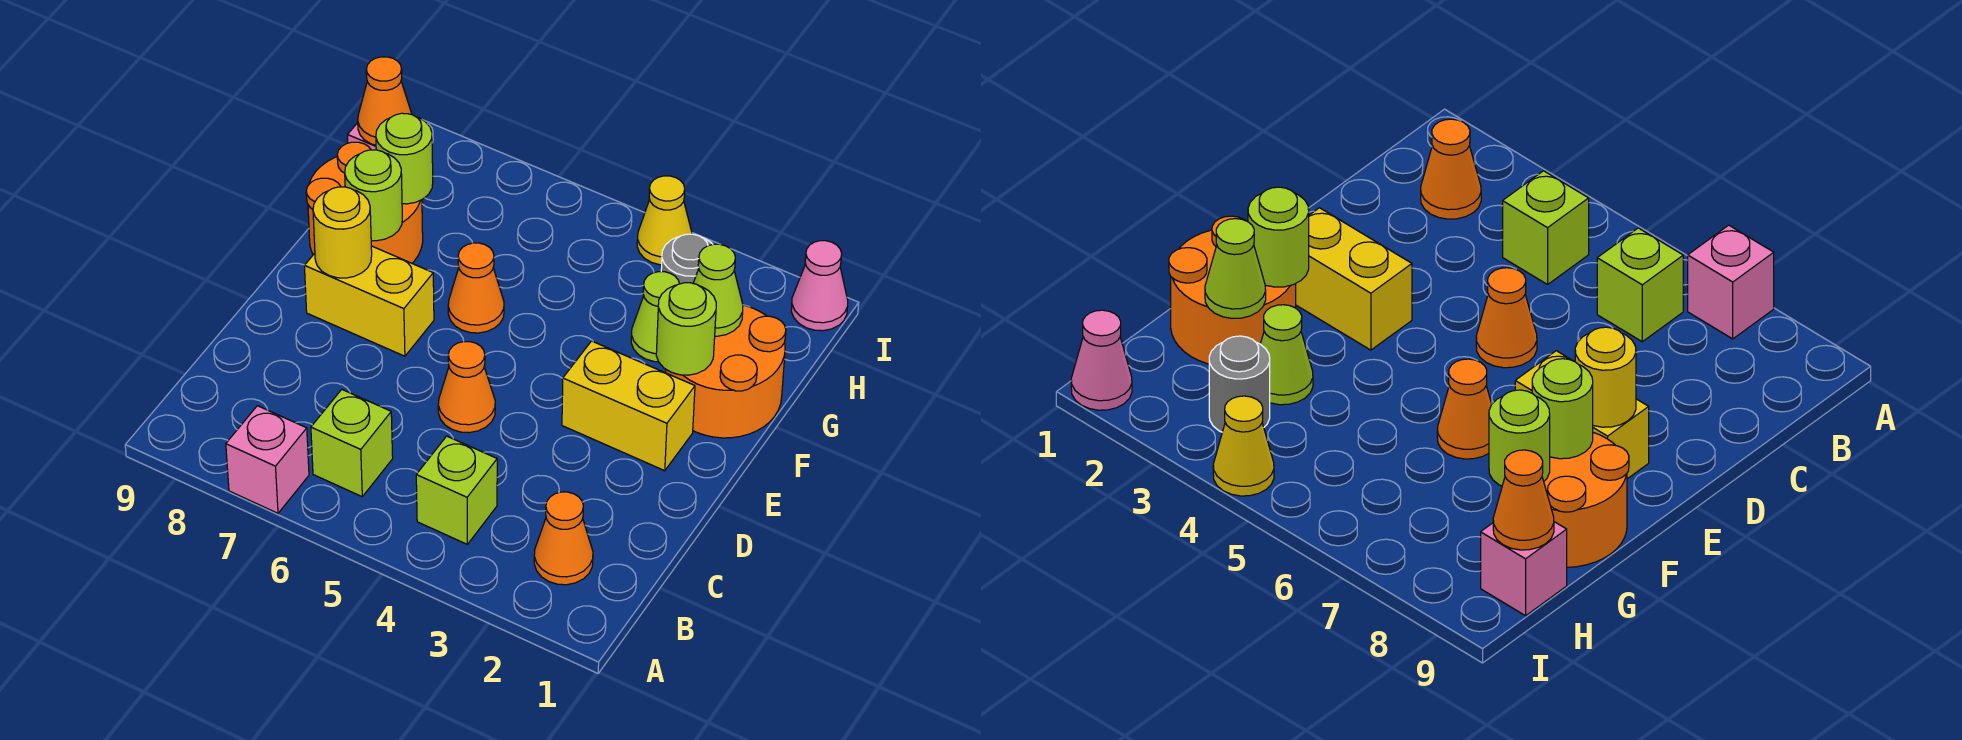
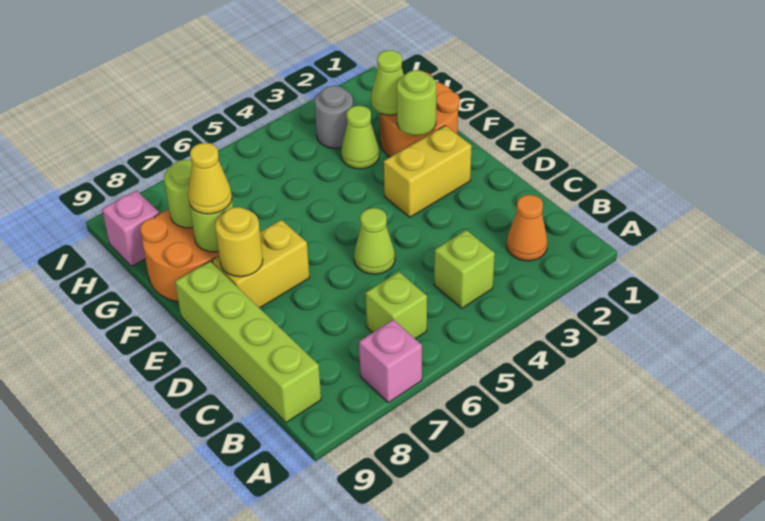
none -> lime brick B9:E9 level 1
orange cone D5 level 1 -> lime cone D5 level 1
orange cone F6 level 1 -> none
orange cone H9 level 2 -> none
pink cone I1 level 1 -> none
yellow cone I4 level 1 -> yellow cone F8 level 3

